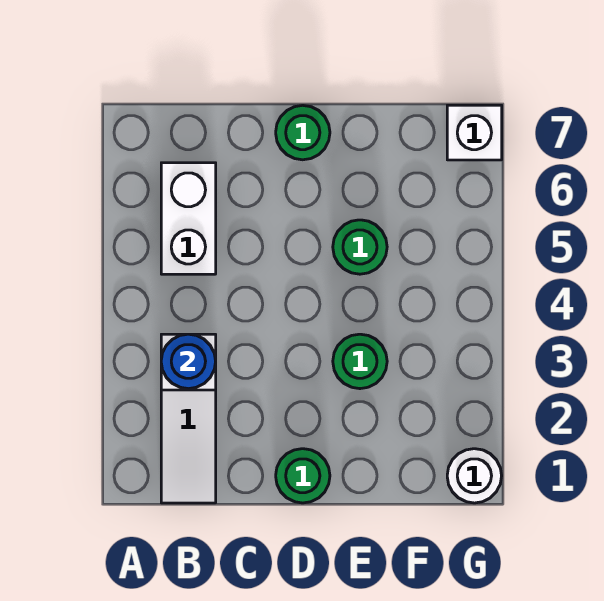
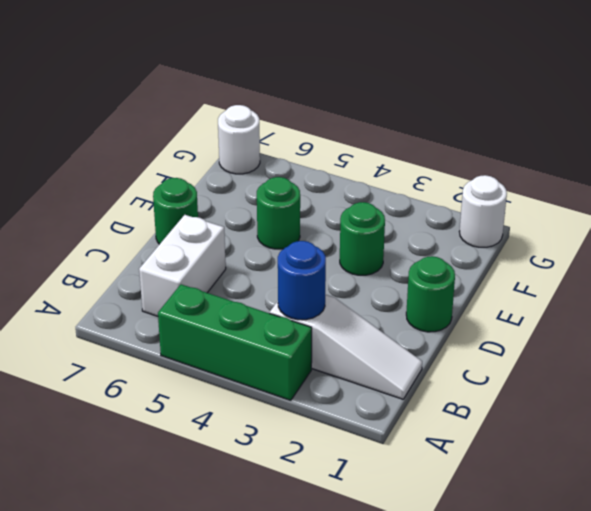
none -> green brick A3:A5 level 1
white brick B5:B6 level 1 -> white brick B6:C6 level 1
white brick G7 level 1 -> white round brick G7 level 1

